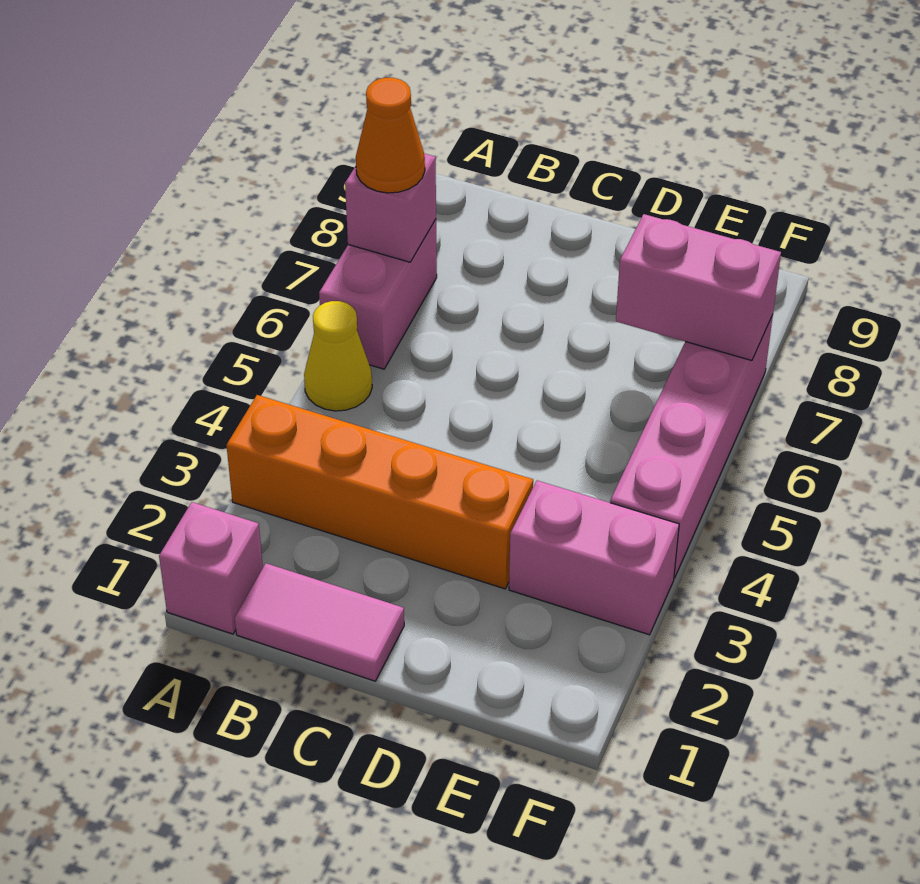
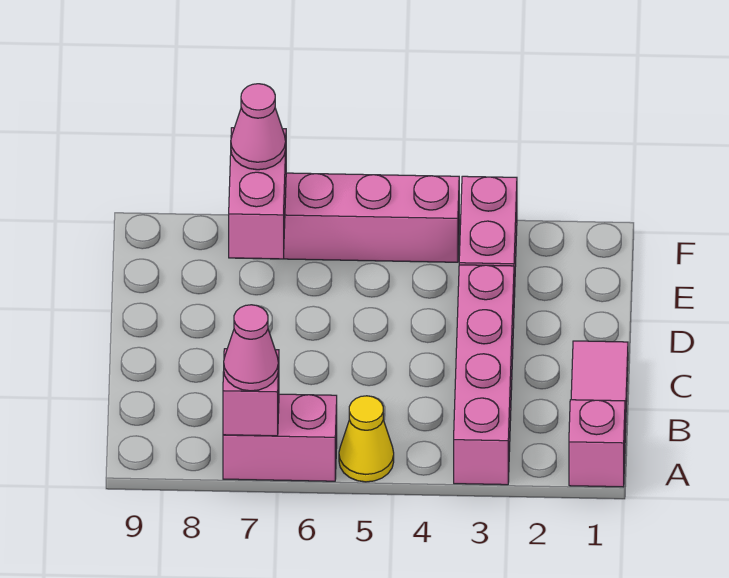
orange brick A3:D3 level 1 -> pink brick A3:D3 level 1
orange cone A7 level 3 -> pink cone A7 level 3
none -> pink cone F7 level 3

